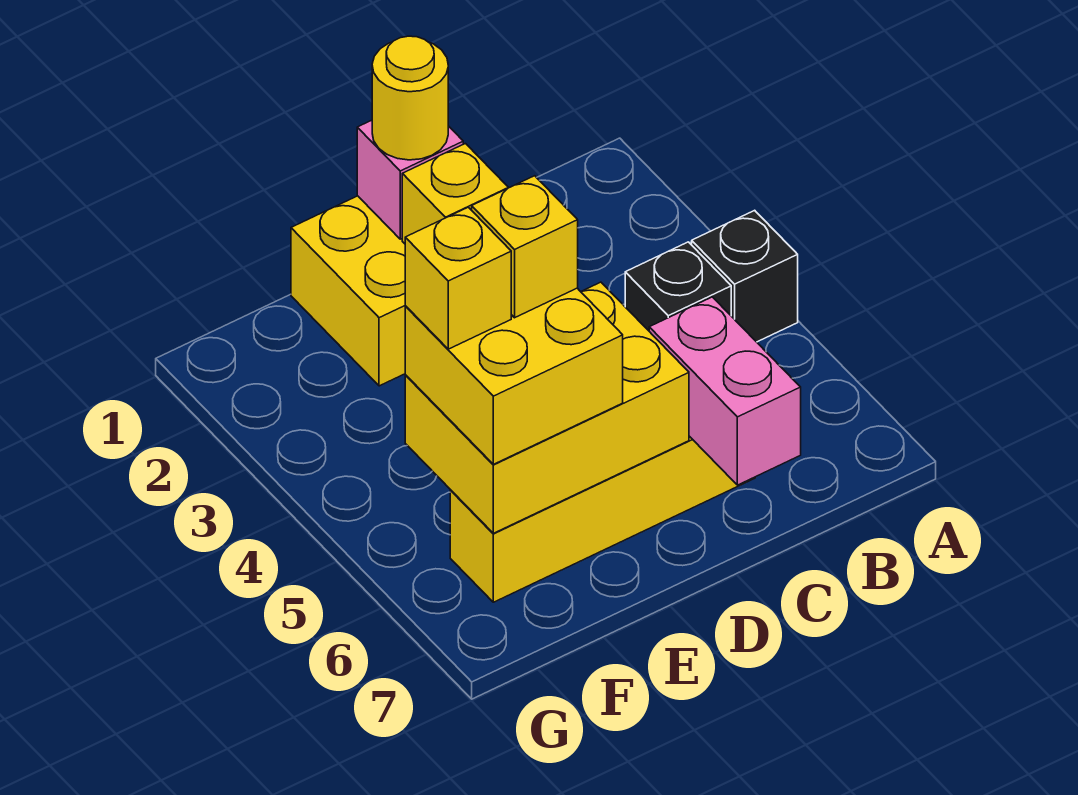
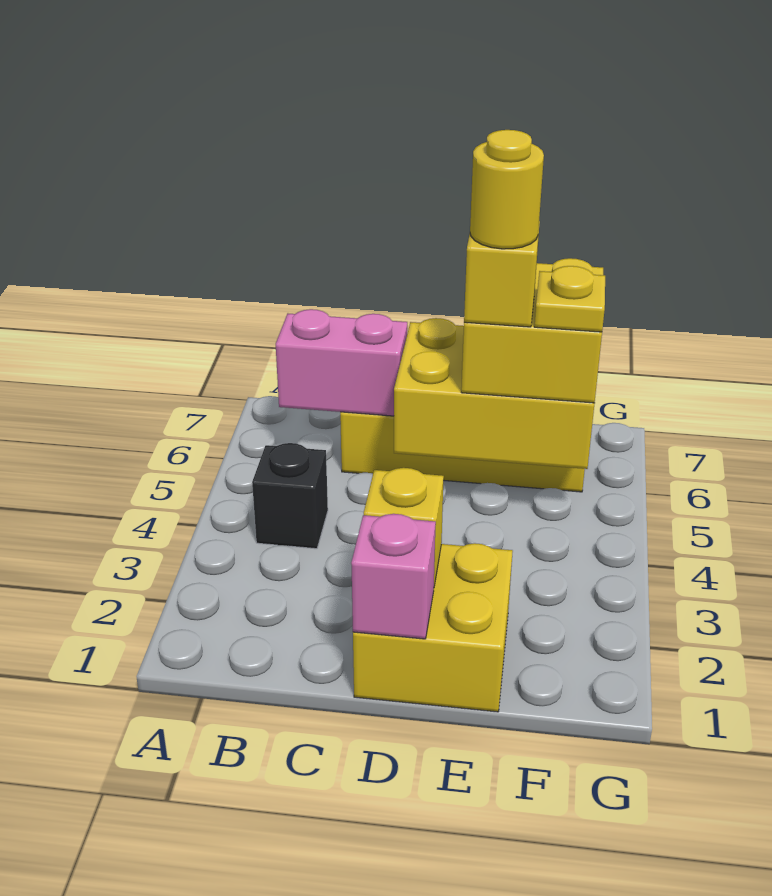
black brick A4 level 1 -> none
pink brick C6:C7 level 2 -> pink brick B6:C6 level 2
yellow round brick D1 level 3 -> yellow round brick E5 level 5
yellow brick F5 level 4 -> yellow plate F5 level 4

